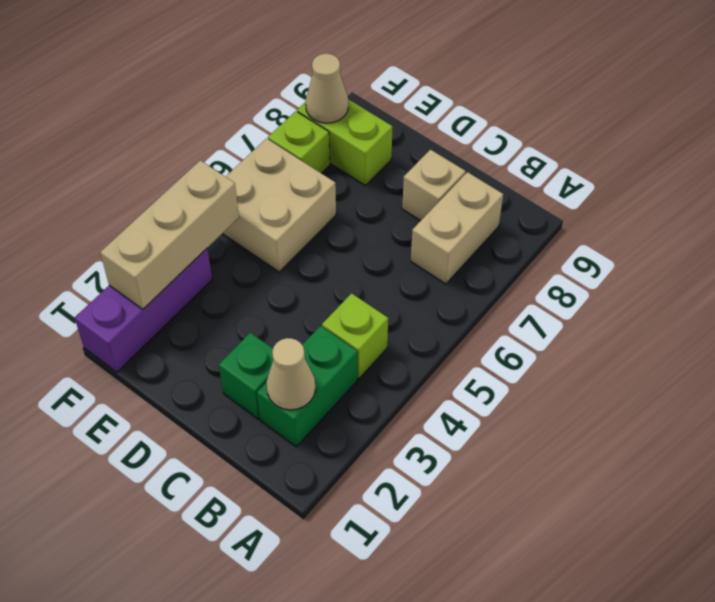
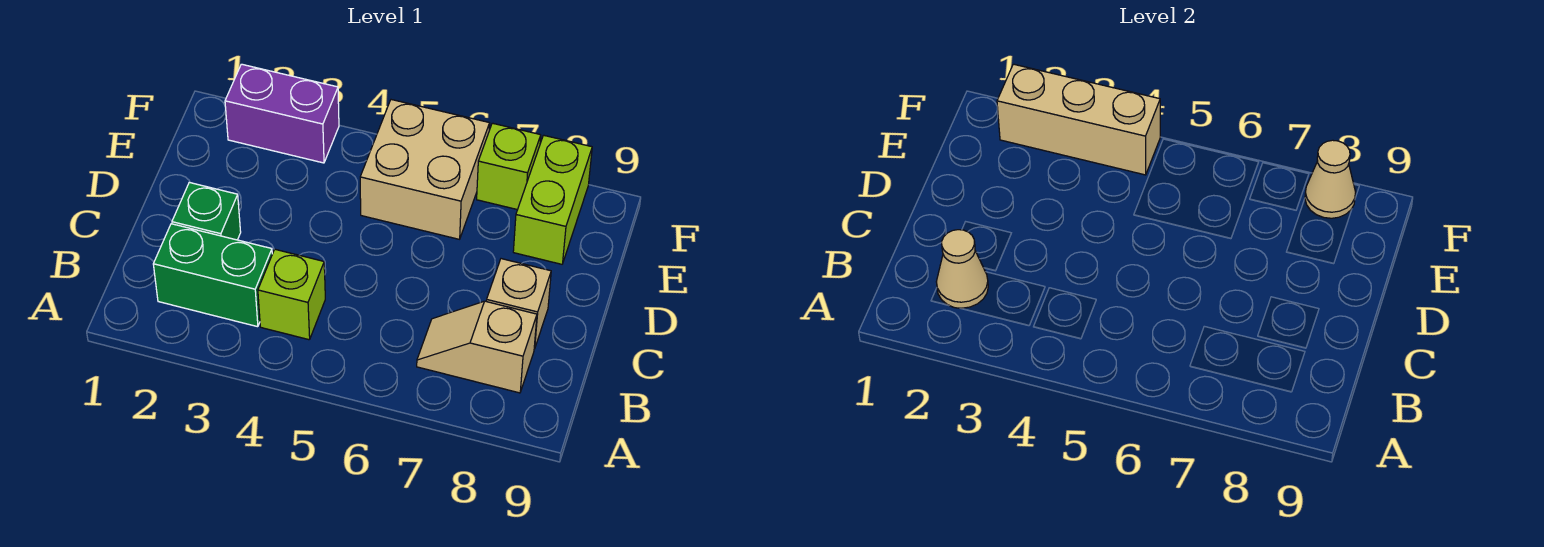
tan brick B7:B8 level 1 -> tan slope B7:B8 level 1 top 8
purple brick F1:F3 level 1 -> purple brick F2:F3 level 1

